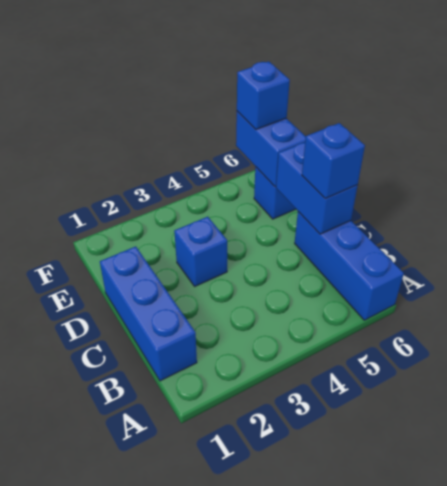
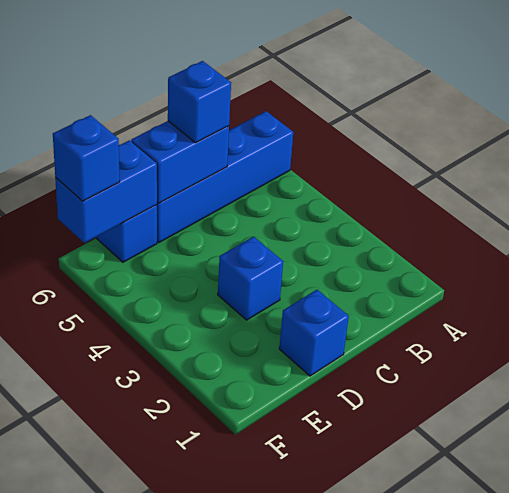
blue brick A6:C6 level 1 -> blue brick A6:D6 level 1
blue brick B1:D1 level 1 -> blue brick D1 level 1

